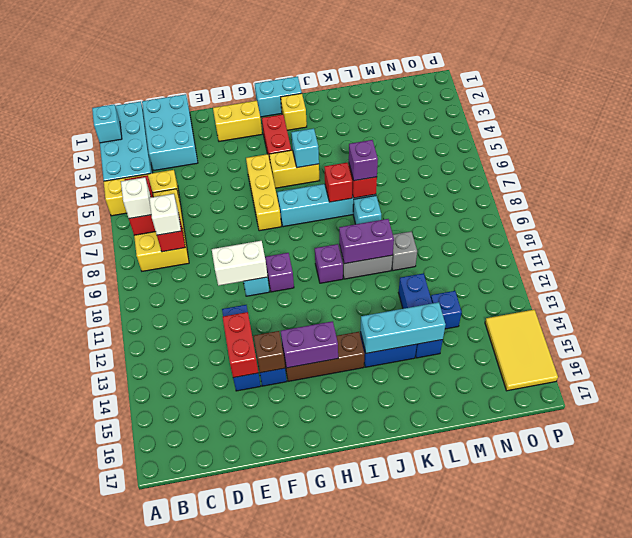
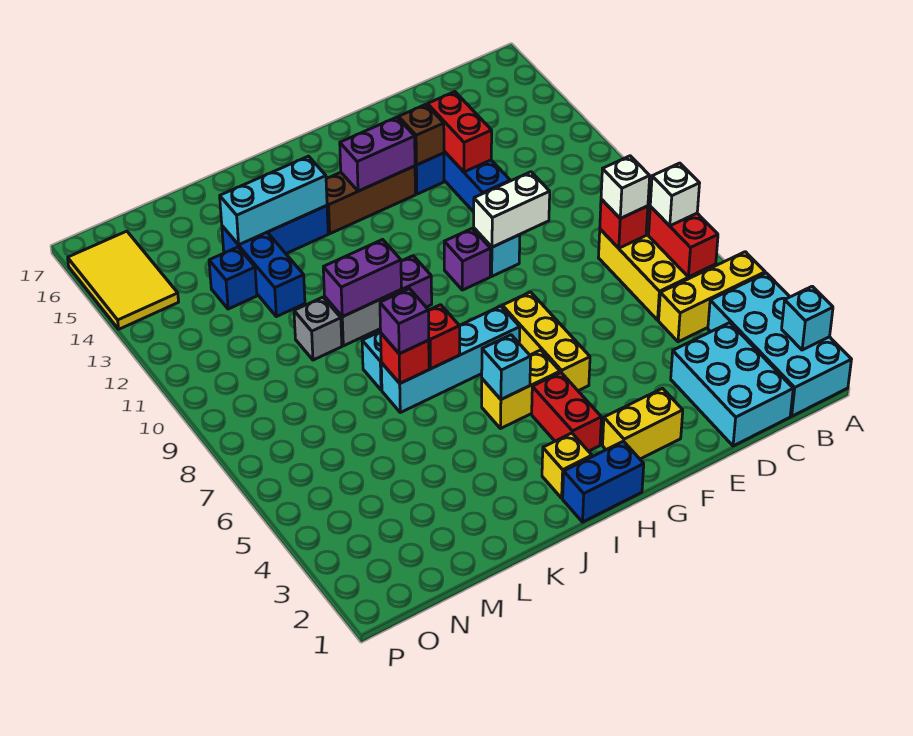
cyan brick H1:I1 level 1 -> blue brick H1:I1 level 1

